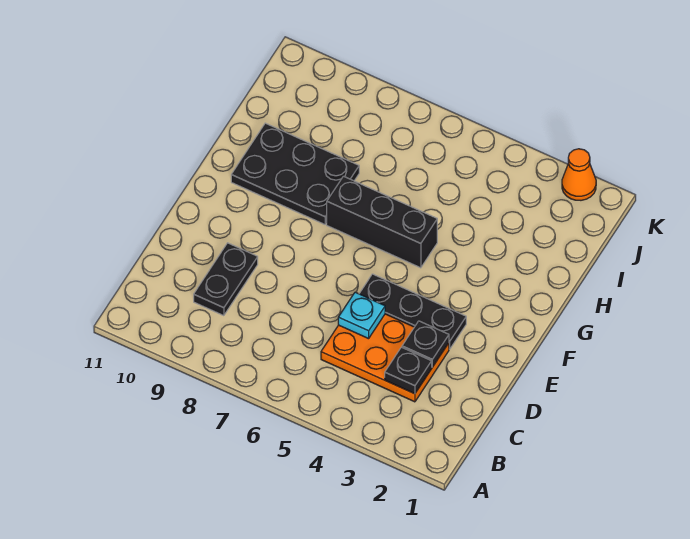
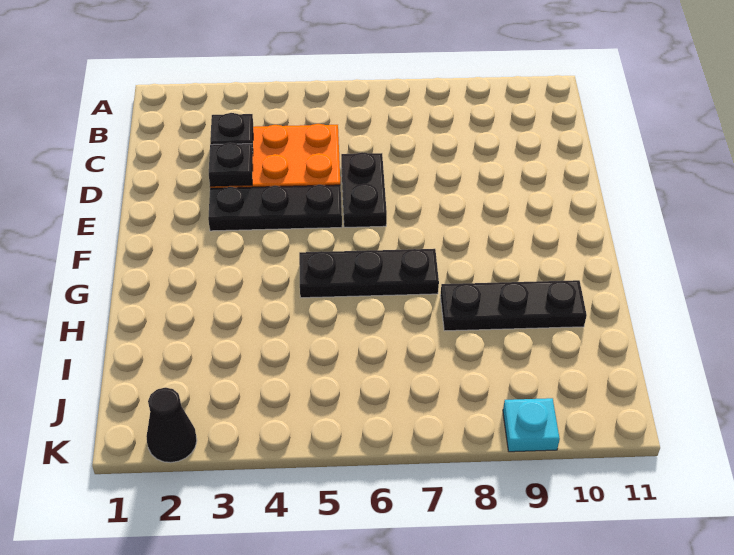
black plate C9:D9 level 1 -> black plate D6:E6 level 1
cyan plate D5 level 2 -> cyan plate K9 level 1
black brick G5:G7 level 1 -> black plate G5:G7 level 1
black plate G8:H10 level 1 -> black plate H8:H10 level 1
orange cone K2 level 1 -> black cone K2 level 1

